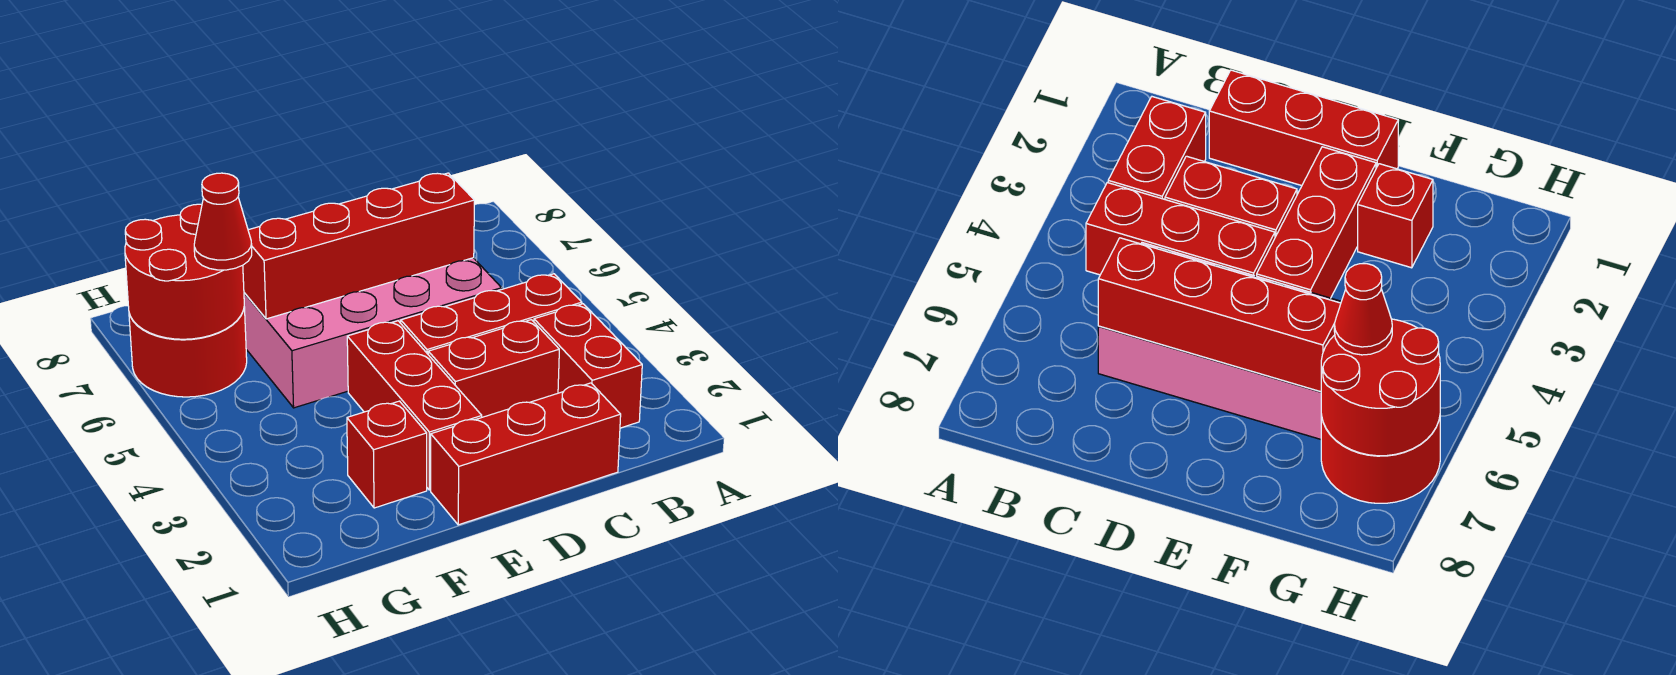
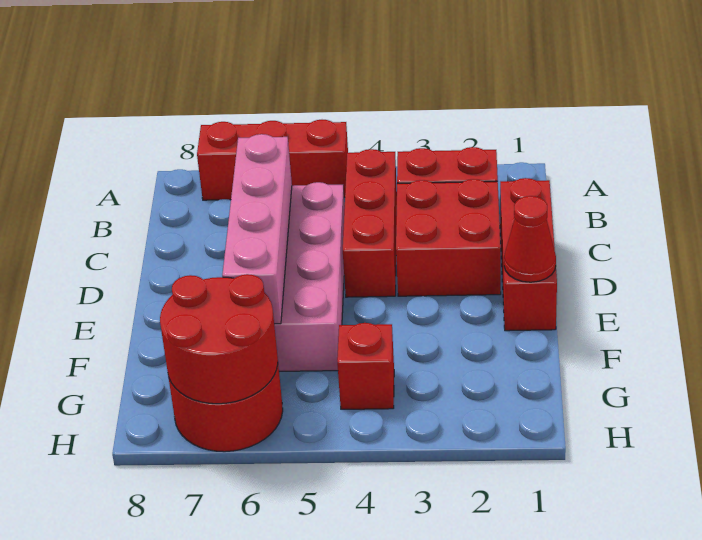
red brick C3:D3 level 1 -> red brick C2:D3 level 1
red brick C6:F6 level 2 -> pink brick C6:F6 level 2
red brick E2:E4 level 1 -> red brick A5:A7 level 1
red brick F2 level 1 -> red brick G4 level 1
red cone G6 level 3 -> red cone E1 level 2

